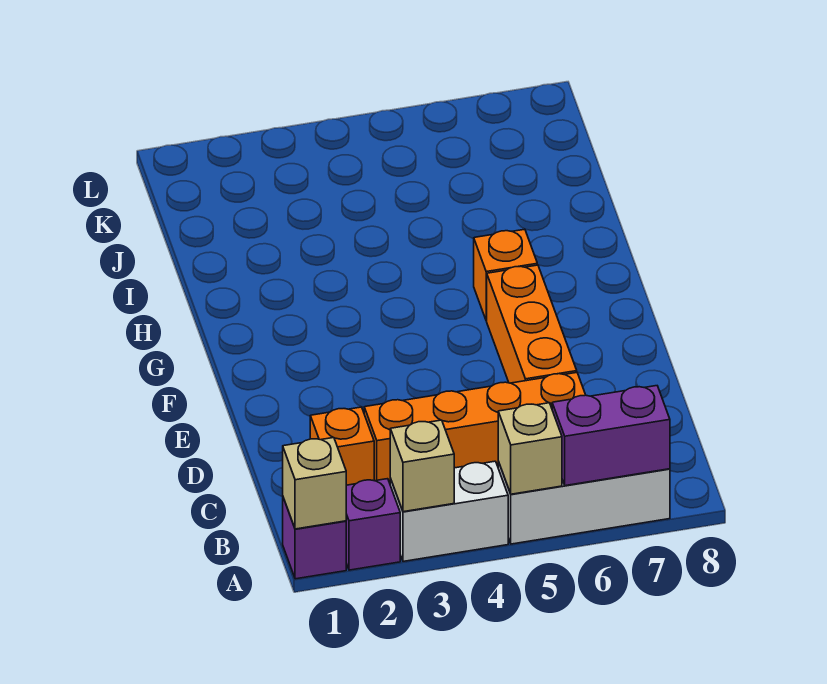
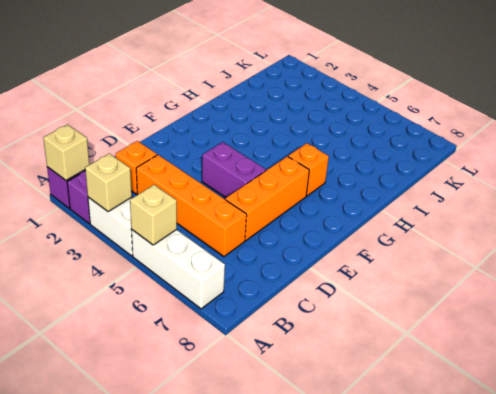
purple brick A6:A7 level 2 -> purple brick E4:E5 level 1

